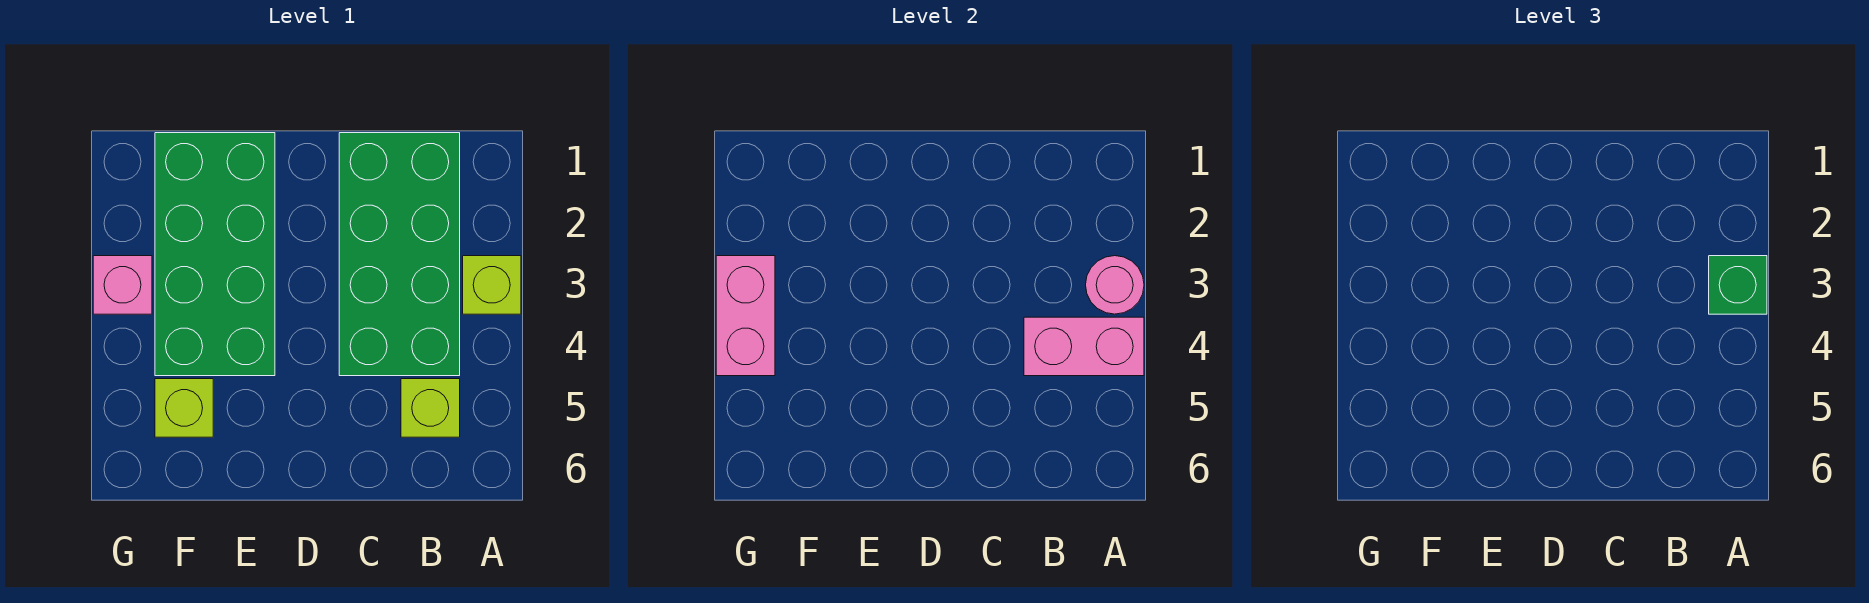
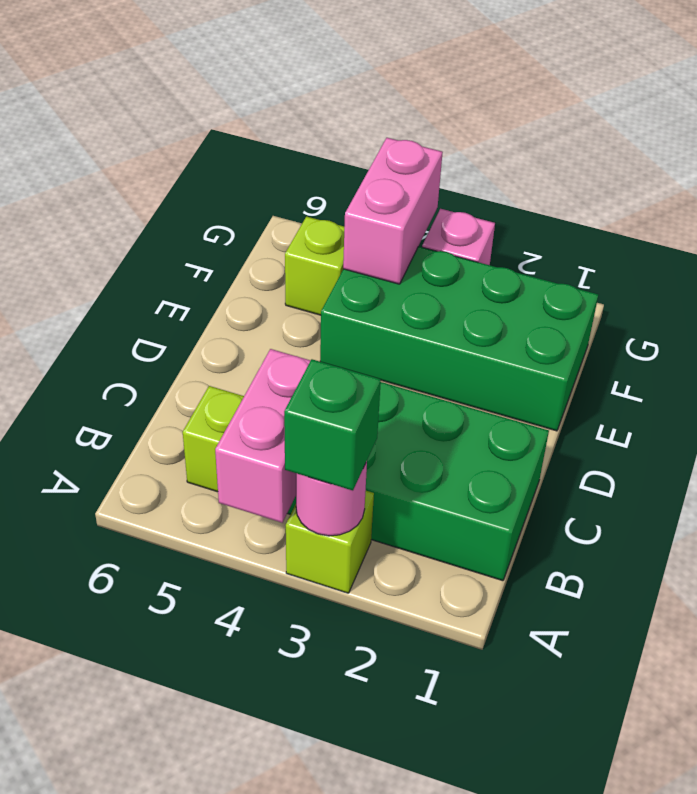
pink brick G3:G4 level 2 -> pink brick F4:G4 level 2

